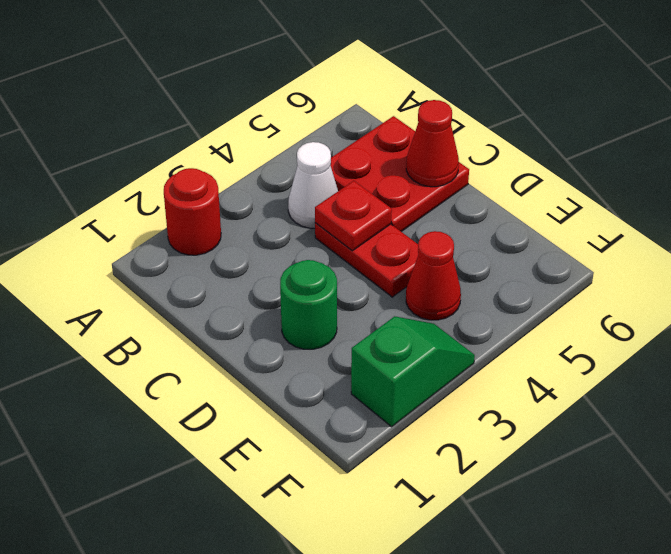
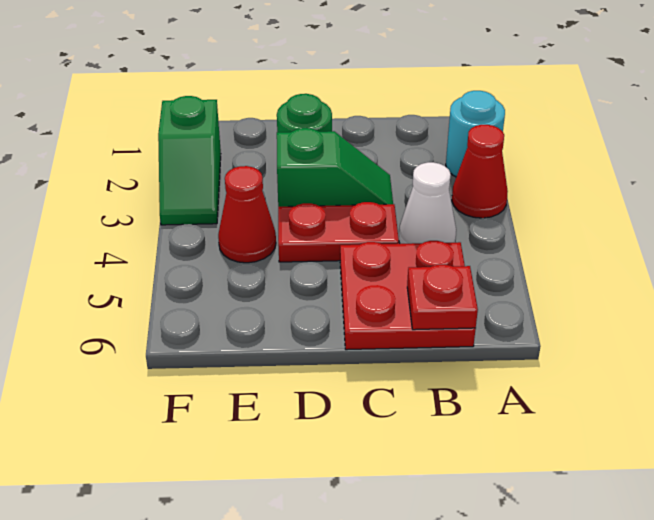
red round brick A2 level 1 -> cyan round brick A2 level 1
none -> green slope C3:D3 level 1 top D
red plate C4 level 2 -> red plate B6 level 2
red cone C6 level 2 -> red cone A3 level 1

